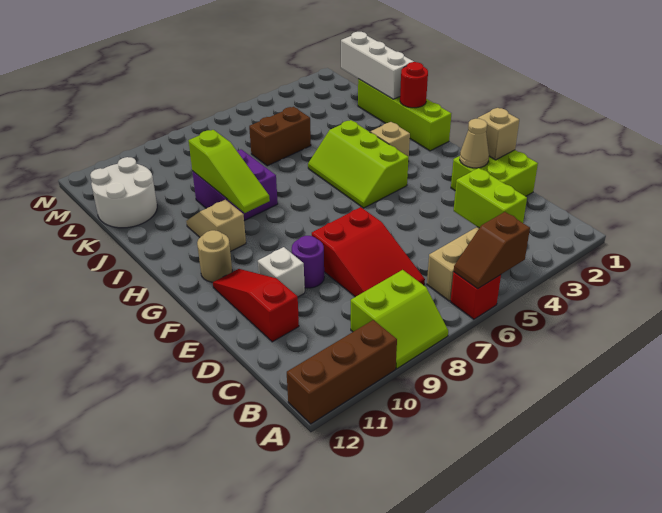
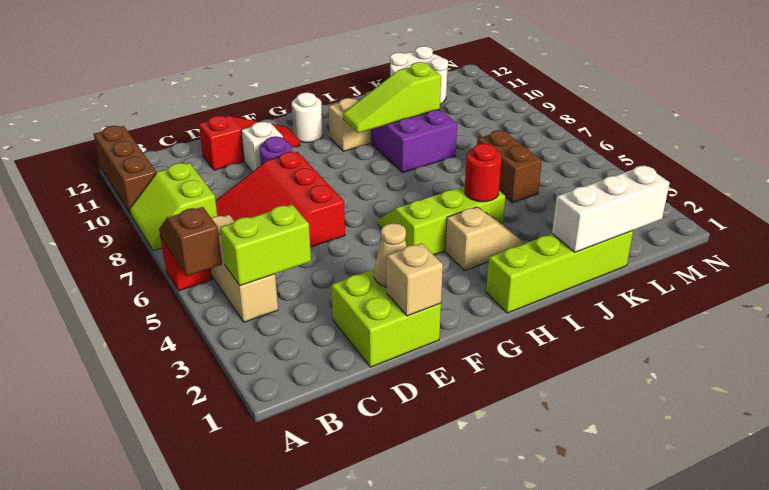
red slope C7:E8 level 1 top E -> red slope C6:E8 level 1 top E
tan round brick G11 level 1 -> white round brick G11 level 1
red round brick I1 level 2 -> red round brick I4 level 2

